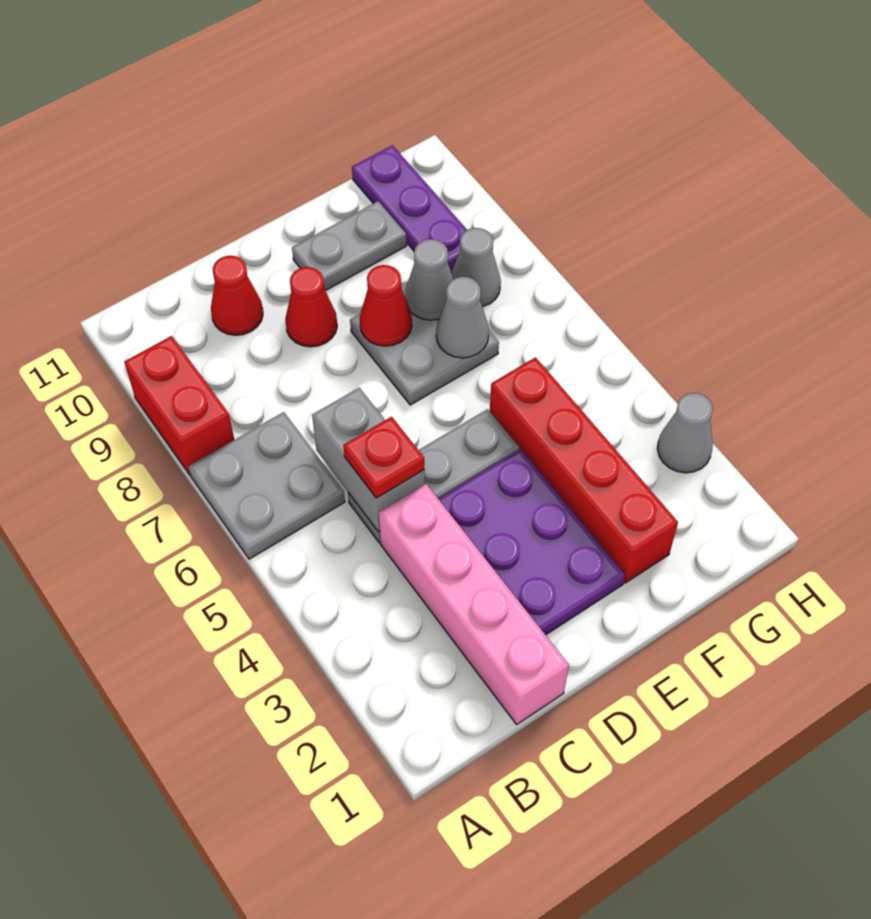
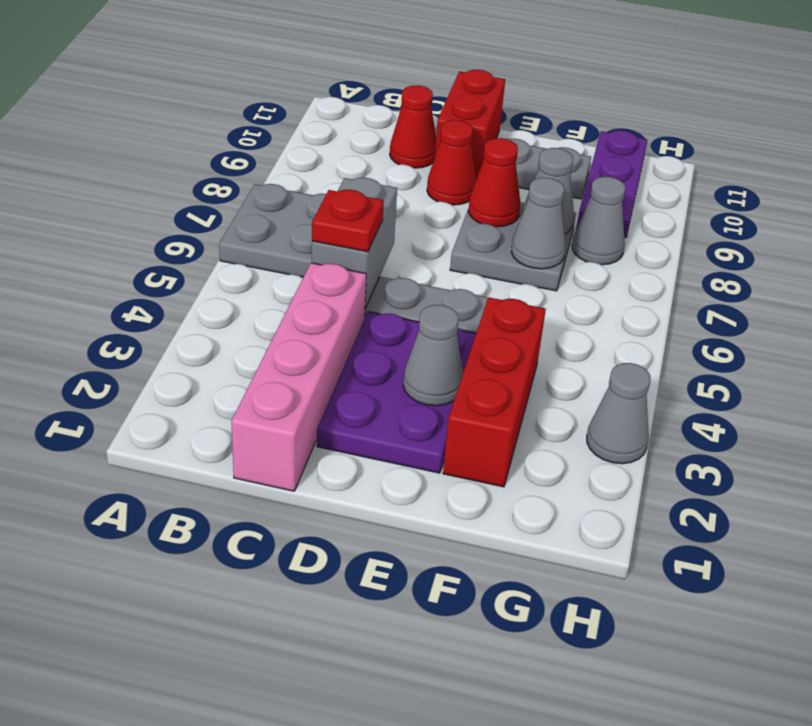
red brick A8:A9 level 1 -> red brick D10:D11 level 1
none -> grey cone E3 level 2
red brick F2:F5 level 1 -> red brick F2:F4 level 1

